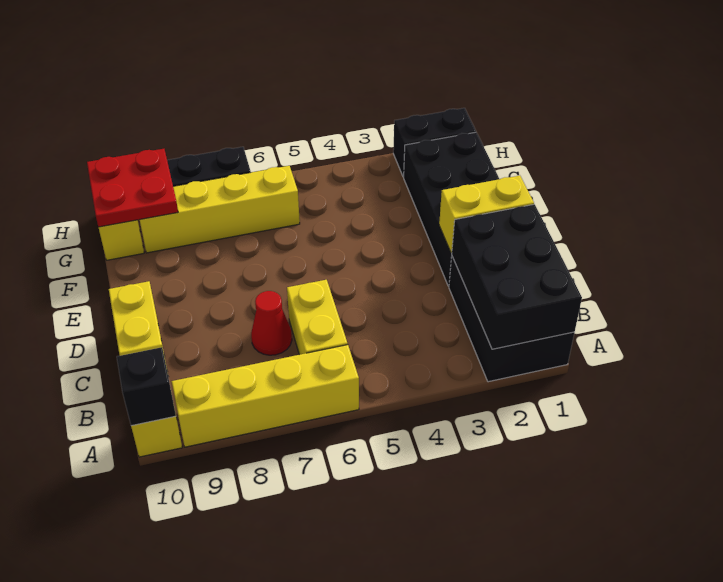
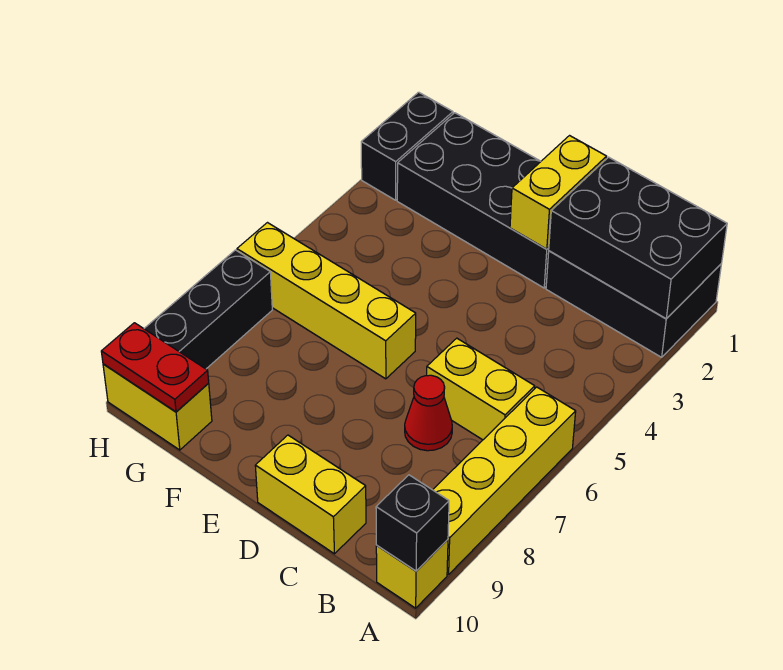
yellow brick G6:G9 level 1 -> yellow brick E6:H6 level 1
red plate G9:H10 level 2 -> red plate G10:H10 level 2

